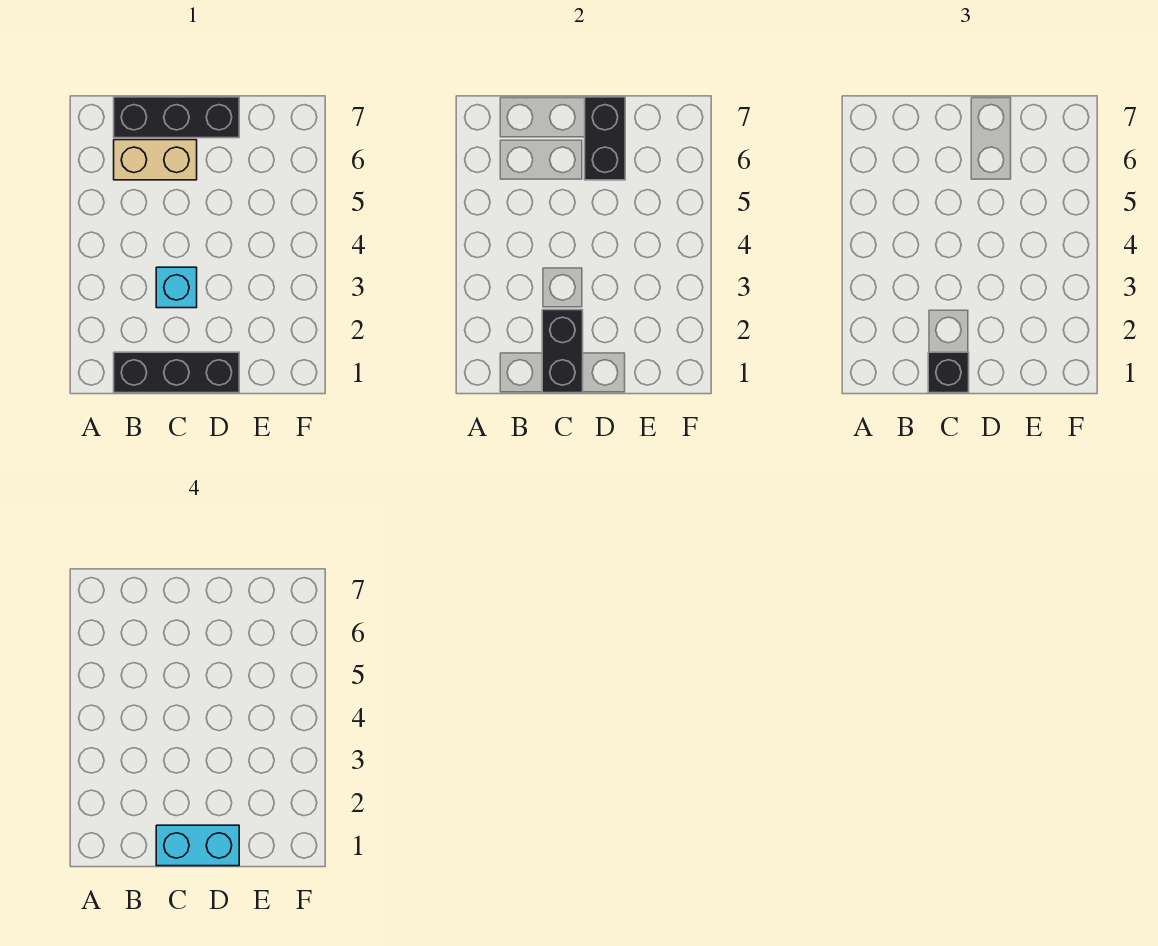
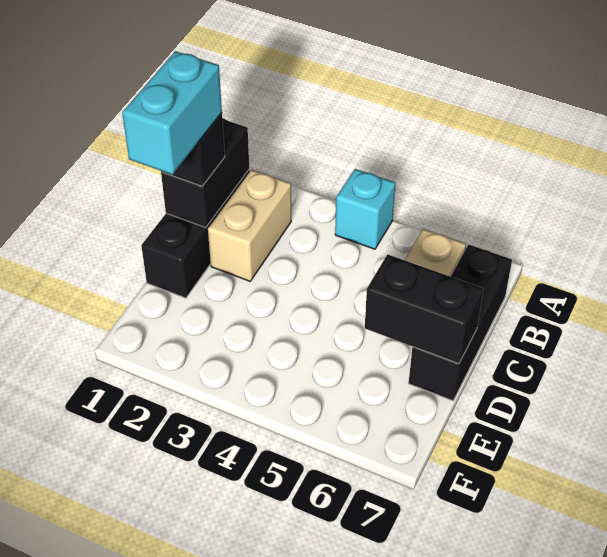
none -> tan brick B2:C2 level 1
black brick C1:C2 level 2 -> black brick B1:C1 level 2
cyan brick C3 level 1 -> cyan brick A4 level 1

